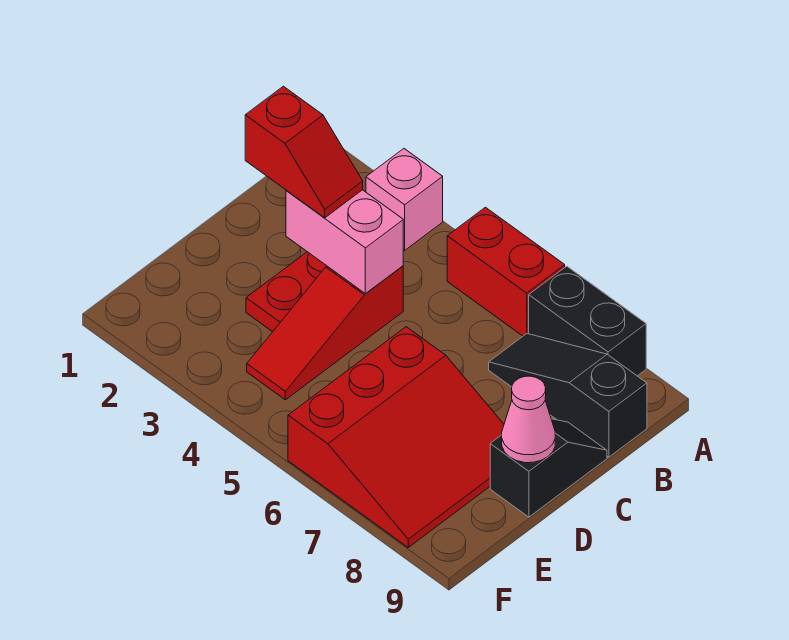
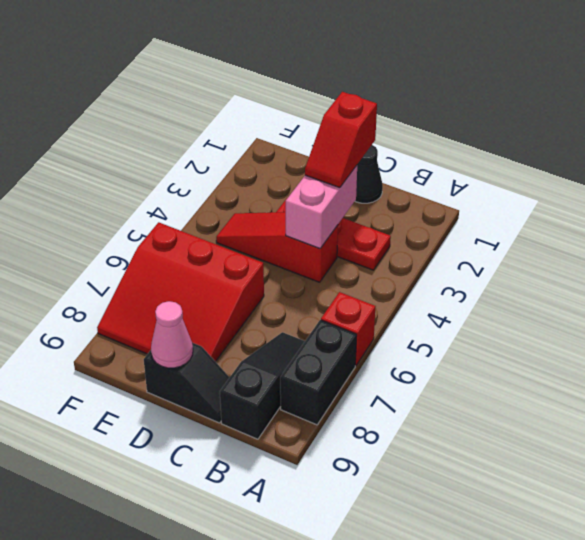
pink brick A3 level 1 -> none
red brick A5:A6 level 1 -> red brick A6 level 1
none -> black cone C1 level 1

